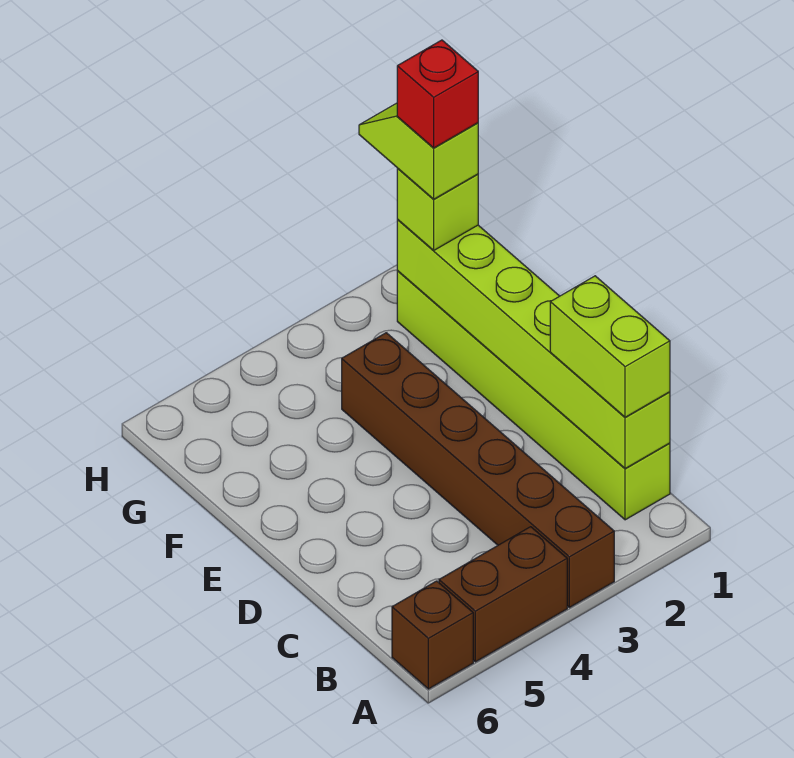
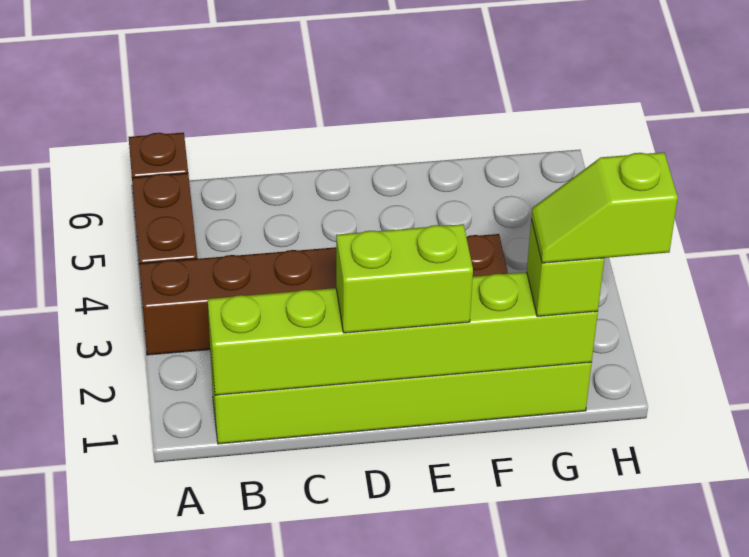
lime brick B1:C1 level 3 -> lime brick D1:E1 level 3
lime slope G1:H1 level 4 top G -> lime slope G1:H1 level 4 top H
red brick G1 level 5 -> none

